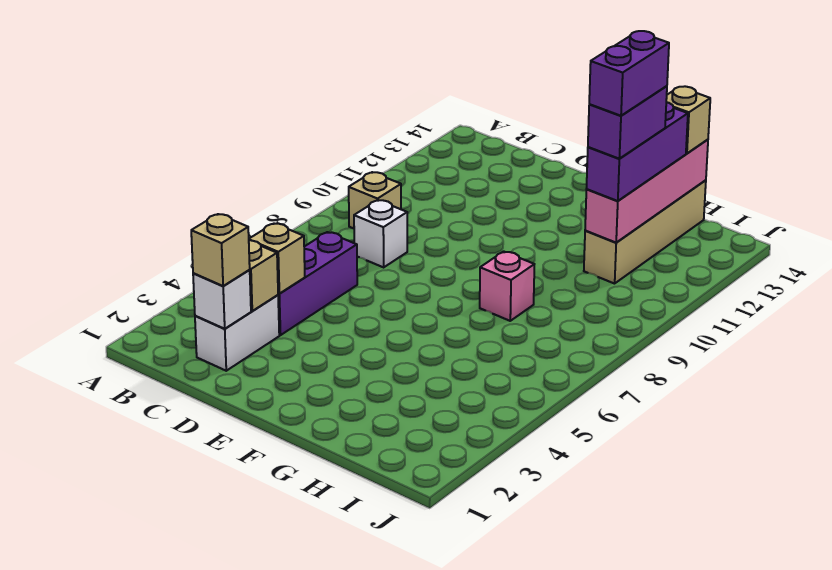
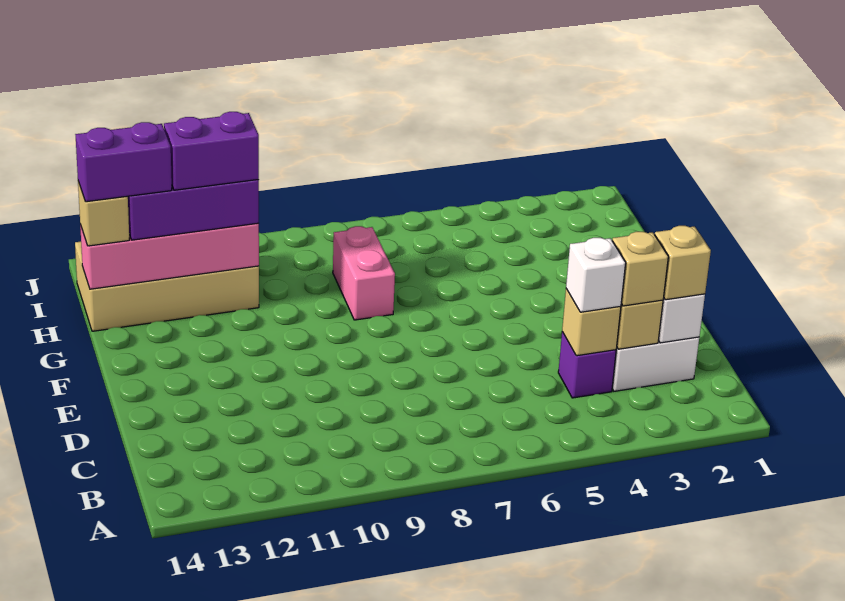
tan brick B9 level 1 -> tan brick C3 level 3
purple brick C4:C6 level 1 -> purple brick C4 level 1
white brick C8 level 1 -> white brick C4 level 3
pink brick G8 level 1 -> pink brick G8:H8 level 1
tan brick H11:H14 level 1 -> tan brick H11:I14 level 1
purple brick H11:H12 level 5 -> purple brick H13:H14 level 4

